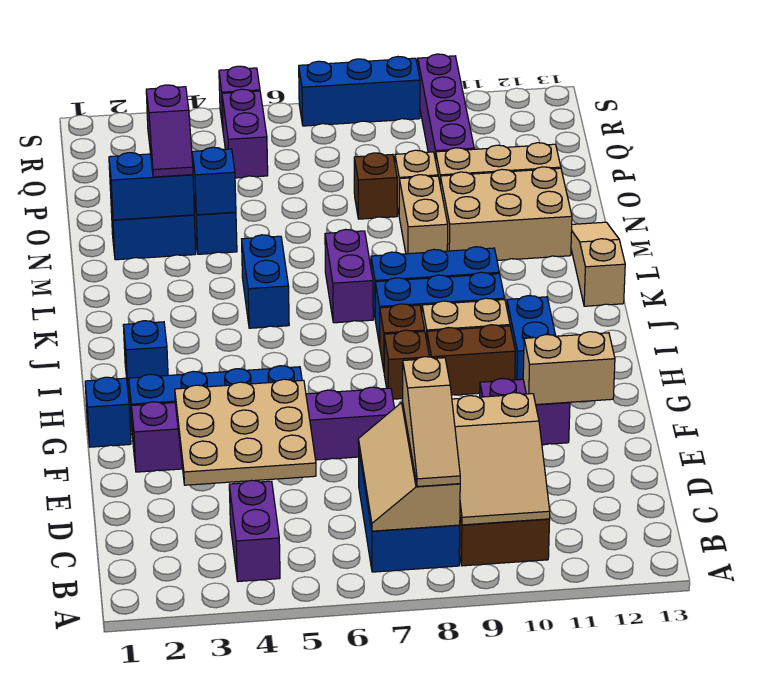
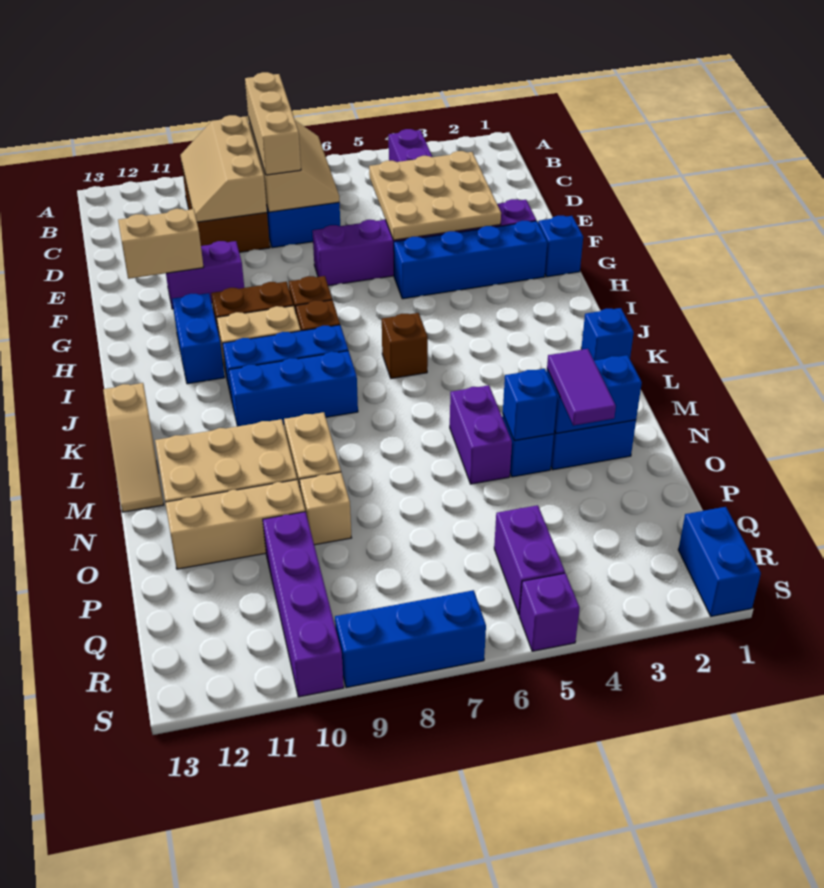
tan slope B8:D8 level 3 top D -> tan brick B8:D8 level 3
tan slope B9:D10 level 2 top D -> tan slope B9:D10 level 2 top 9
blue brick I2 level 1 -> blue brick K1 level 1
blue brick K5:L5 level 1 -> blue brick R1:S1 level 1
purple brick K7:L7 level 1 -> purple brick M5:N5 level 1
purple slope N3:O3 level 3 top O -> purple tile N3:O3 level 3
brown brick O8 level 1 -> brown brick J6 level 1

